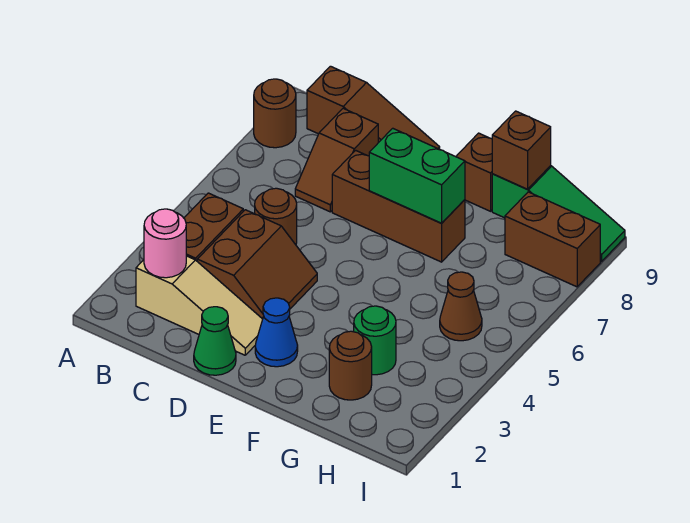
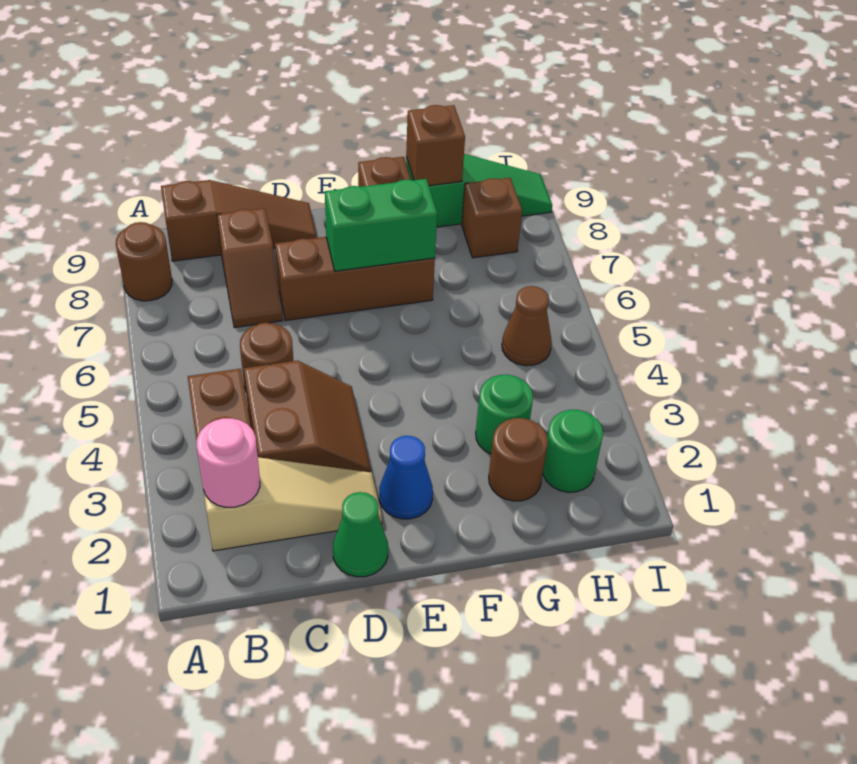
none -> green round brick H2 level 1
brown brick H8:I8 level 1 -> brown brick H8 level 1

